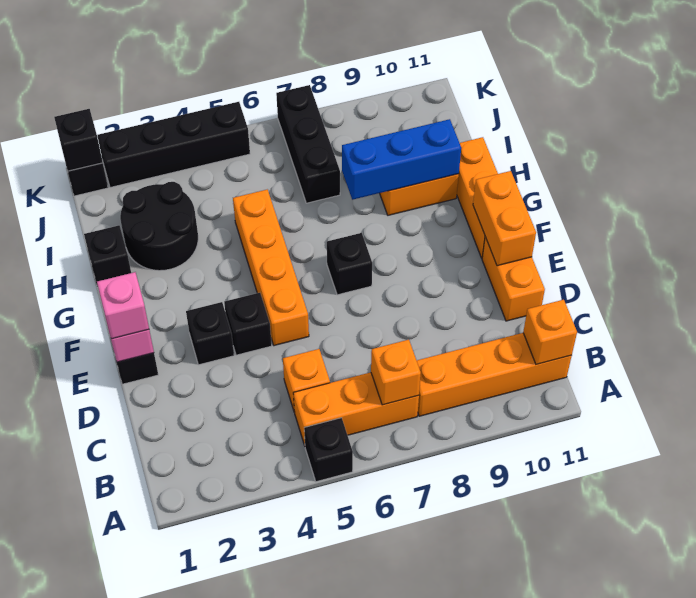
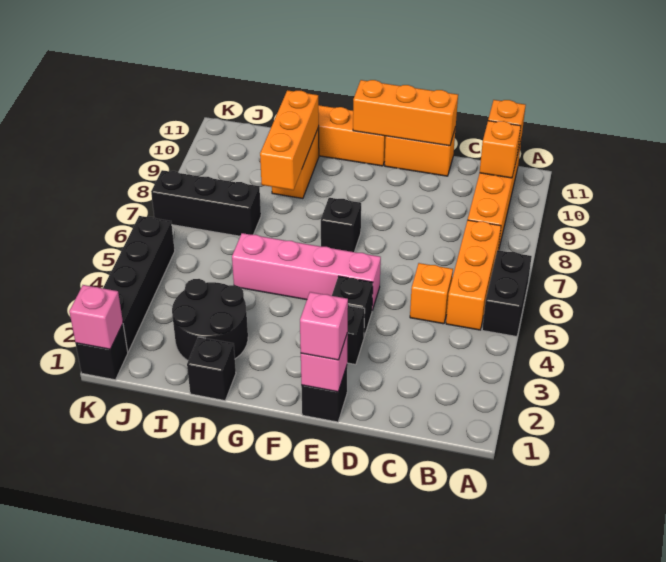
black brick A5 level 1 -> black brick A5:A6 level 1
orange brick B7 level 2 -> orange brick B10 level 2
orange brick E5:H5 level 1 -> pink brick E5:H5 level 1
orange brick E11:F11 level 2 -> orange brick D11:F11 level 2
blue brick H8:H10 level 2 -> orange brick H8:H10 level 2
black brick K1 level 2 -> pink brick K1 level 2

